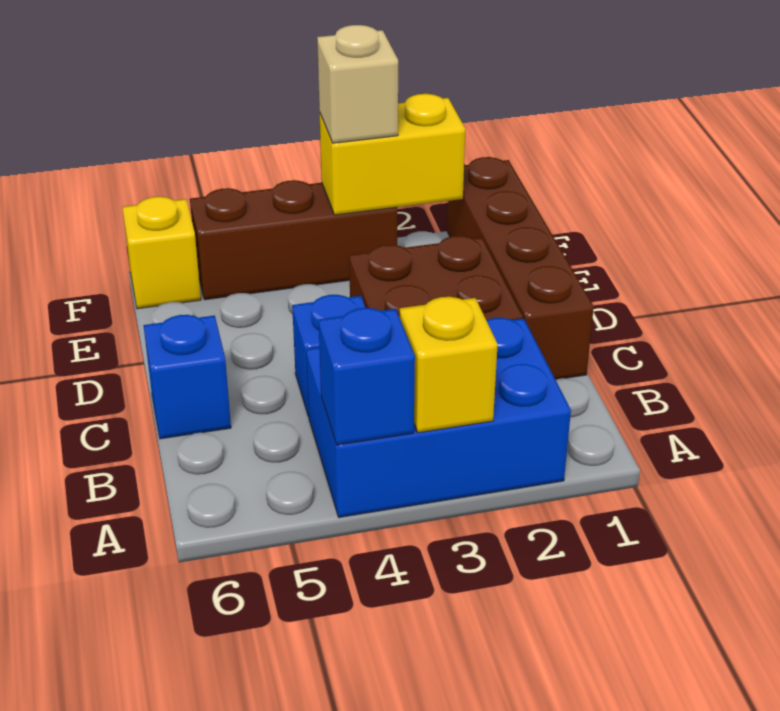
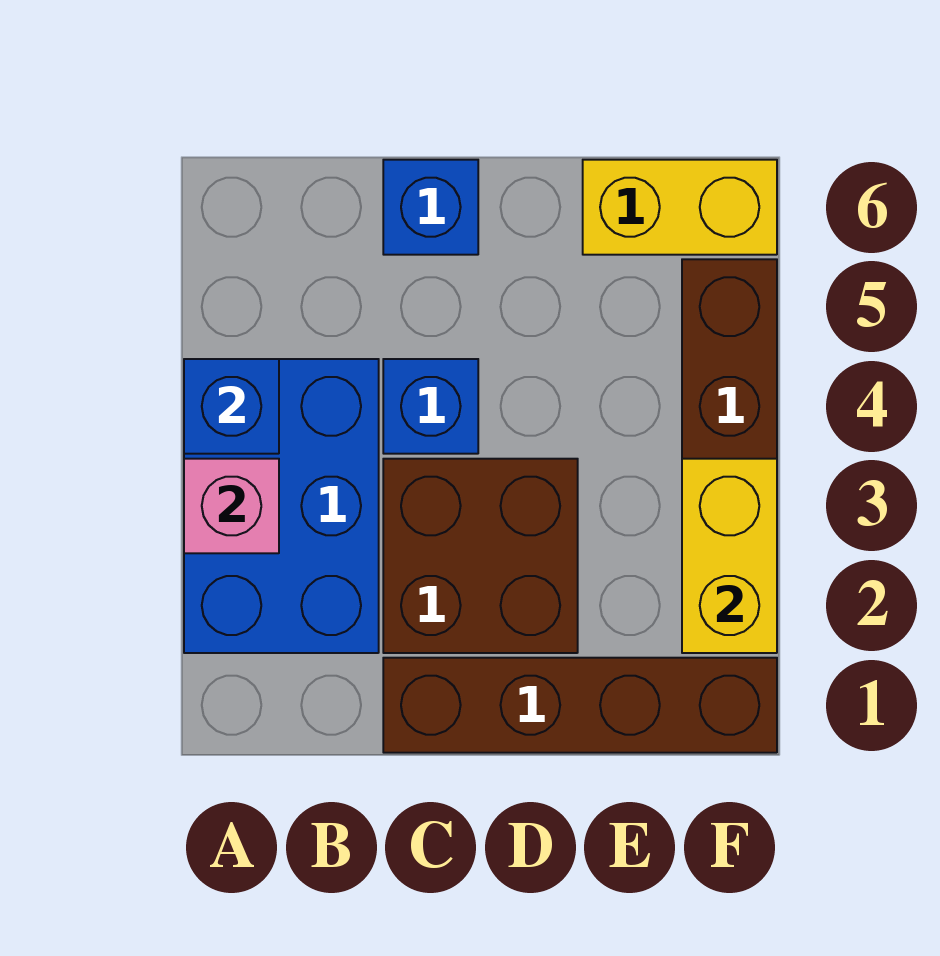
yellow brick A3 level 2 -> pink brick A3 level 2
tan brick F3 level 3 -> none
yellow brick F6 level 1 -> yellow brick E6:F6 level 1

